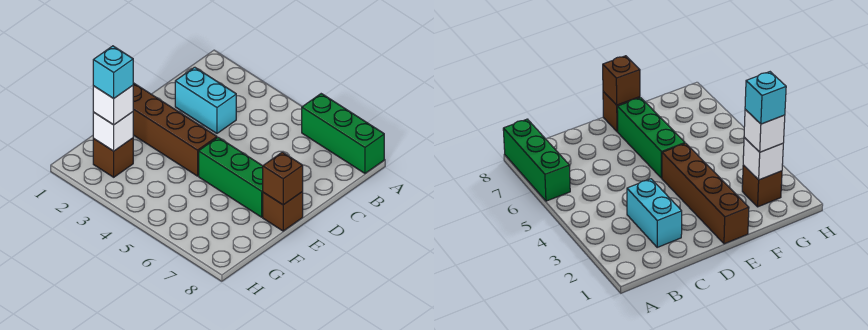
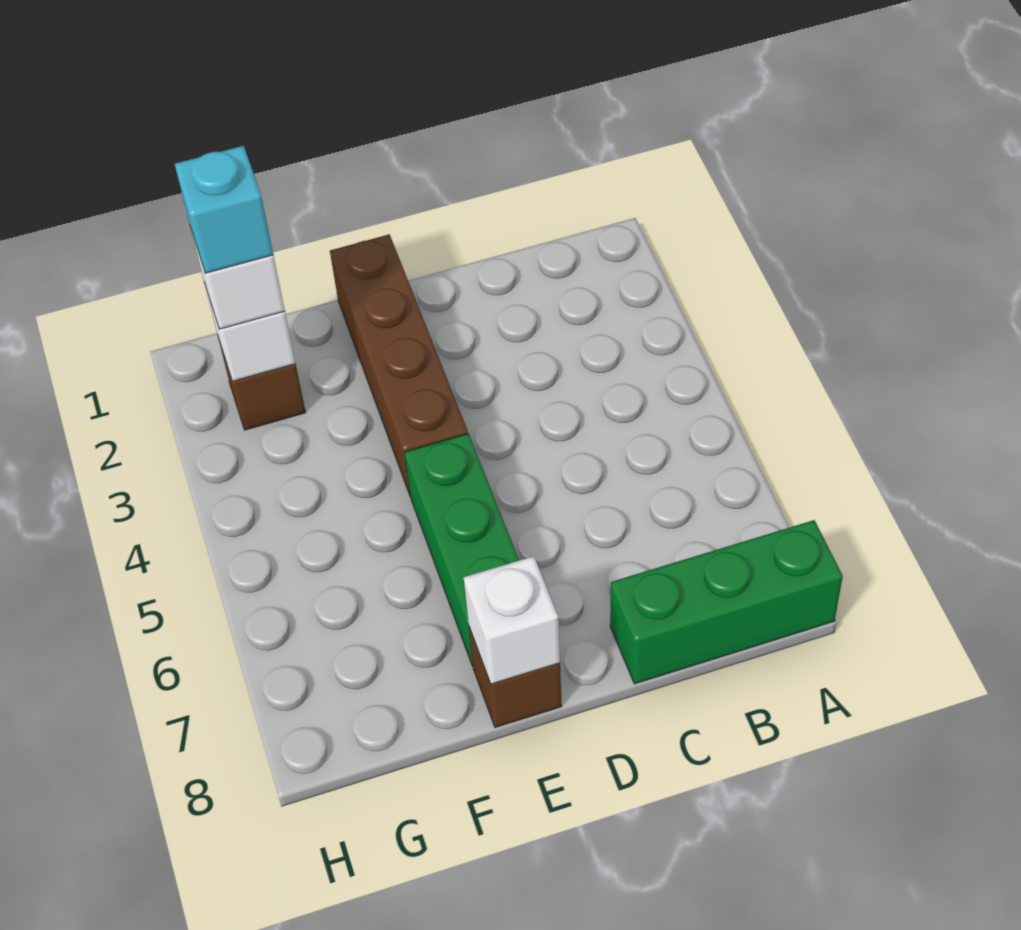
green brick A6:A8 level 1 -> green brick A8:C8 level 1
cyan brick C2:C3 level 1 -> none
brown brick E8 level 2 -> white brick E8 level 2

